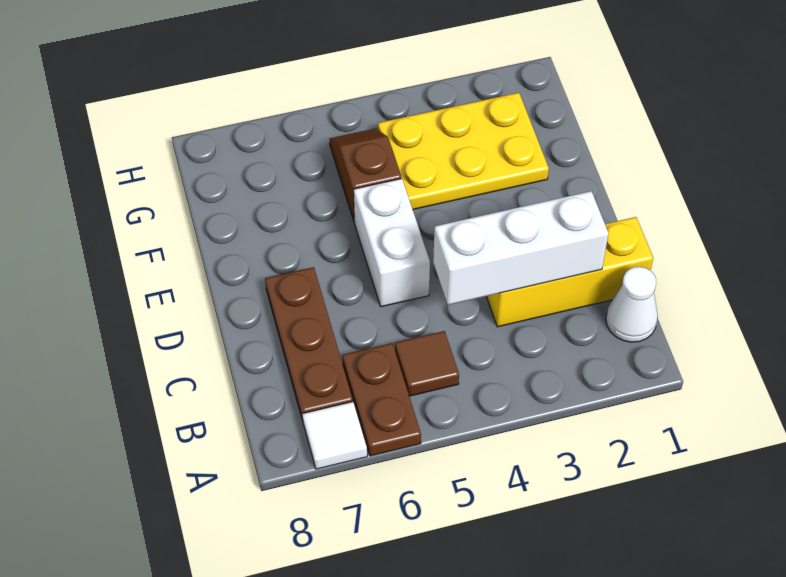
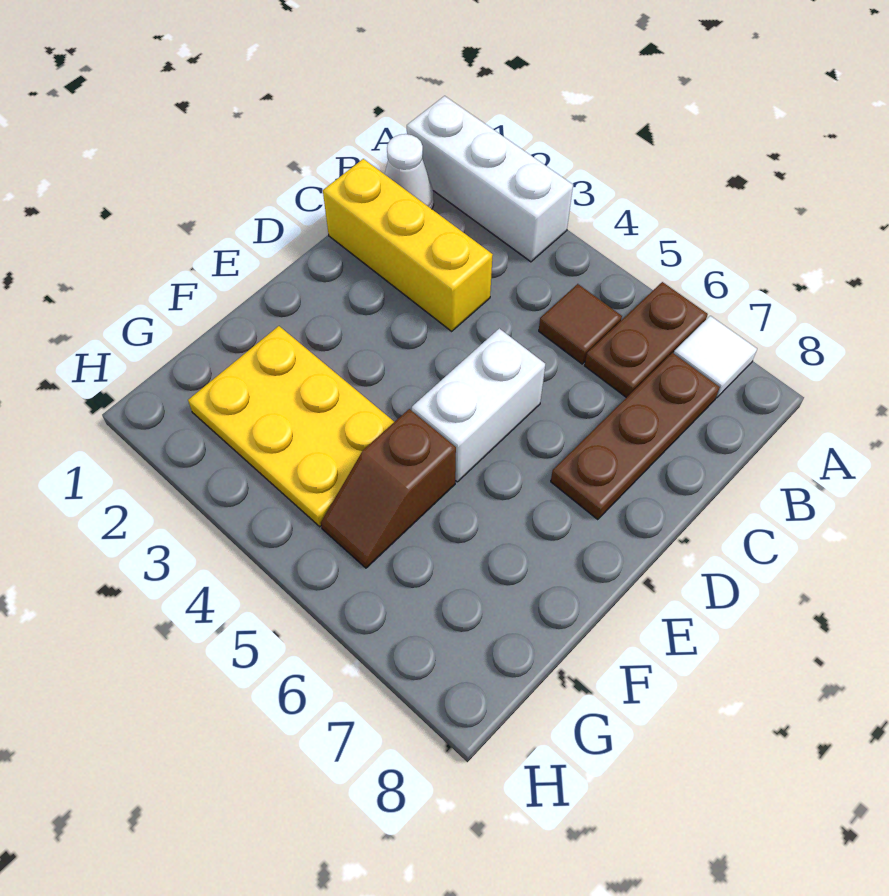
white brick C2:C4 level 2 -> white brick A1:A3 level 1

